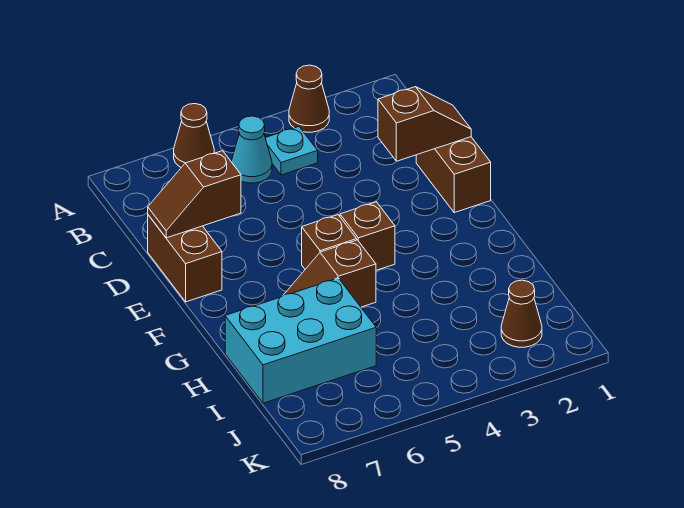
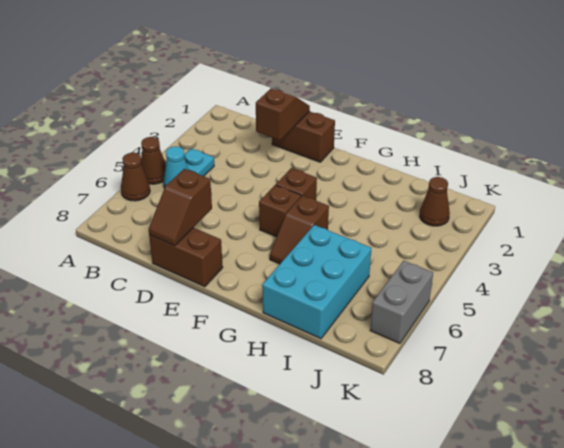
brown cone A3 level 1 -> brown cone A5 level 1
none -> grey brick K6:K7 level 1

